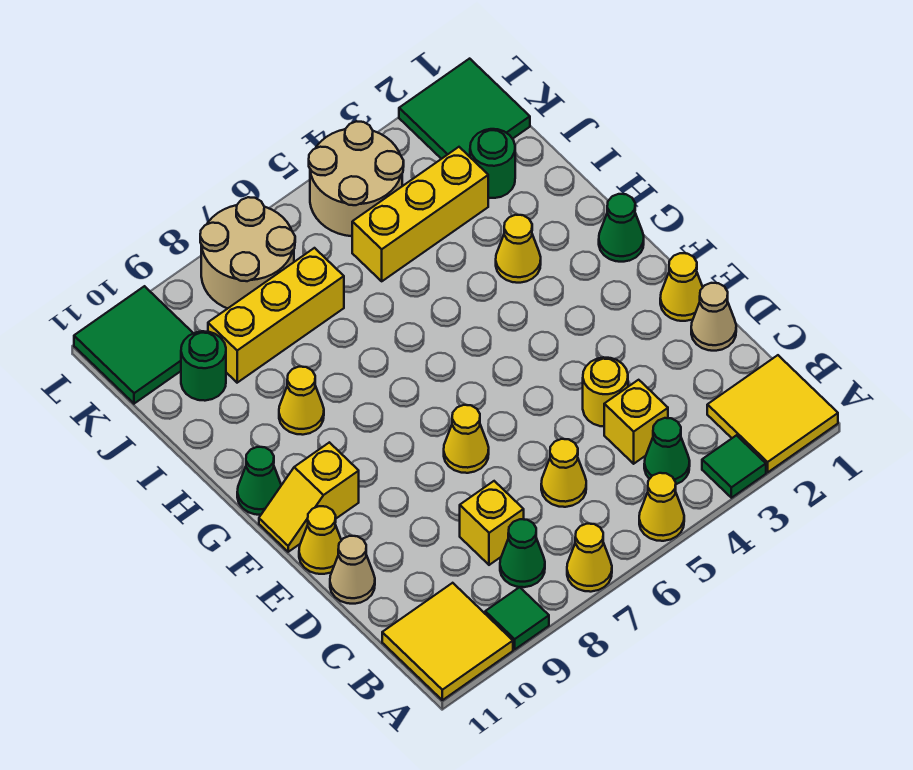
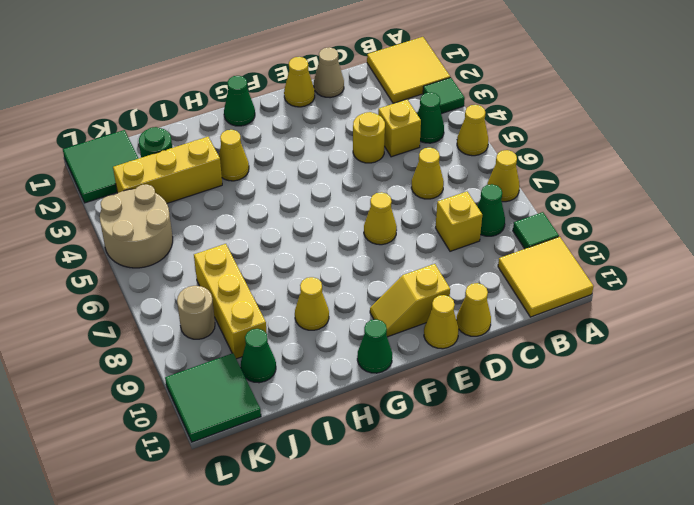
tan cone D11 level 1 -> yellow cone D11 level 1
yellow slope F10:F11 level 1 top 10 -> yellow slope E10:F10 level 1 top E
yellow brick J3:J5 level 1 -> yellow brick I3:K3 level 1
green round brick J10 level 1 -> green cone J10 level 1
tan round brick K7:L8 level 1 -> tan round brick K8 level 1

